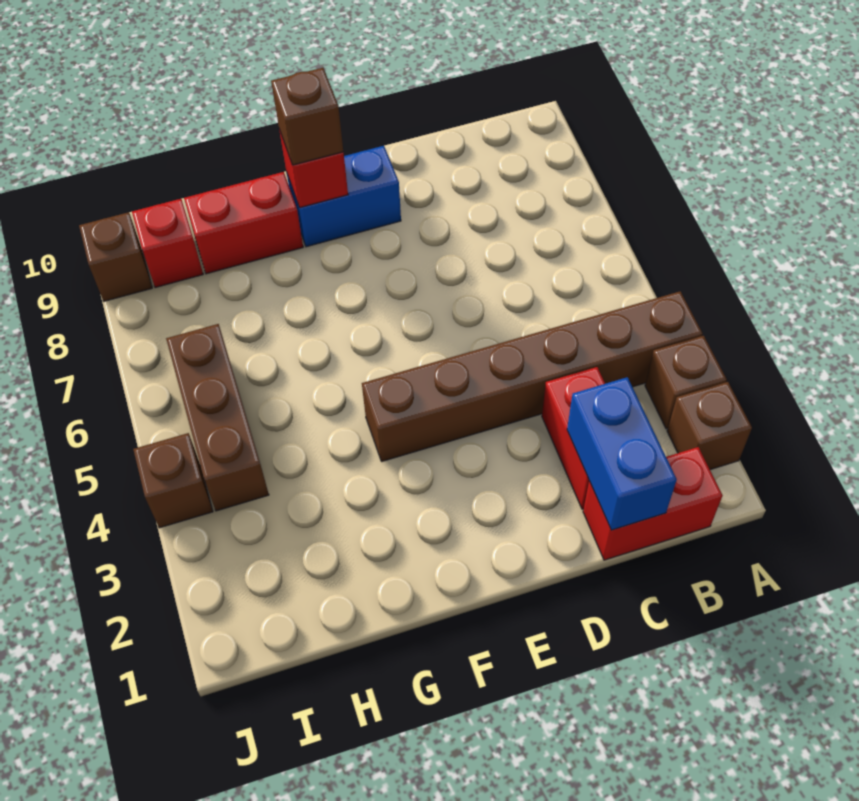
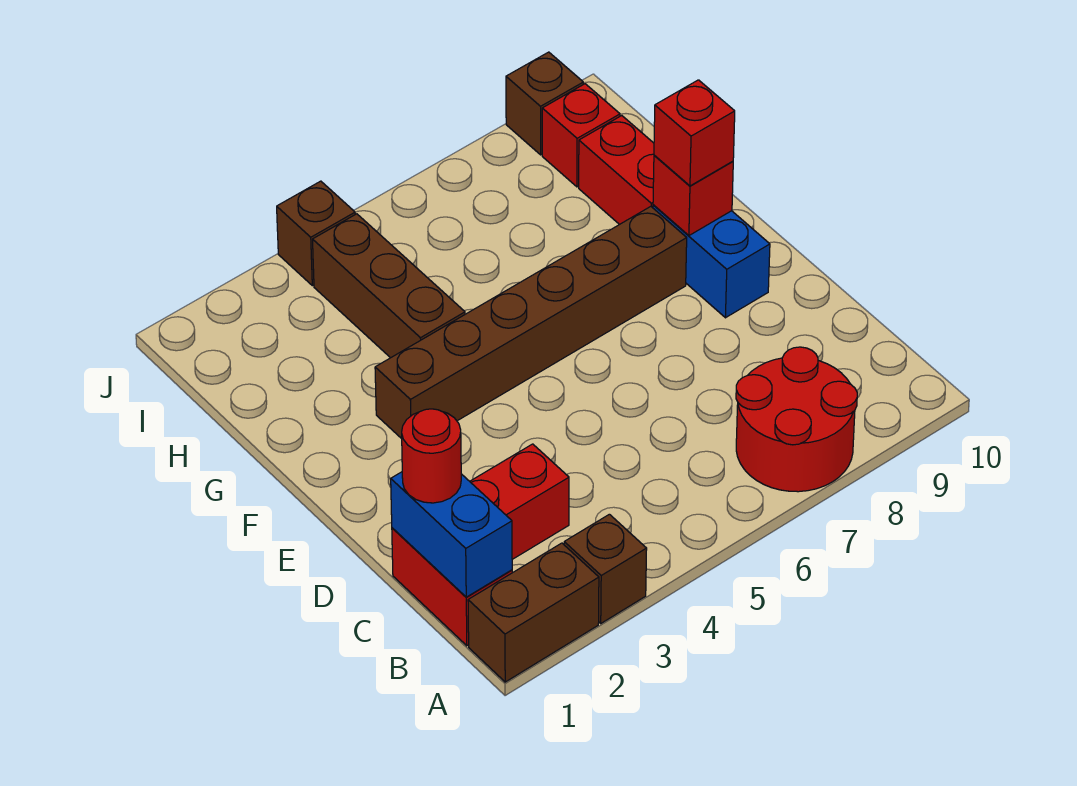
brown brick A2 level 1 -> brown brick A1:A2 level 1
brown brick A4:F4 level 1 -> brown brick F3:F8 level 1
none -> red round brick A7:B8 level 1
blue brick C1:C2 level 2 -> blue brick B1:C1 level 2
none -> red round brick C1 level 3
brown brick F9 level 3 -> red brick F9 level 3
brown brick I4:I6 level 1 -> brown brick G4:I4 level 1

